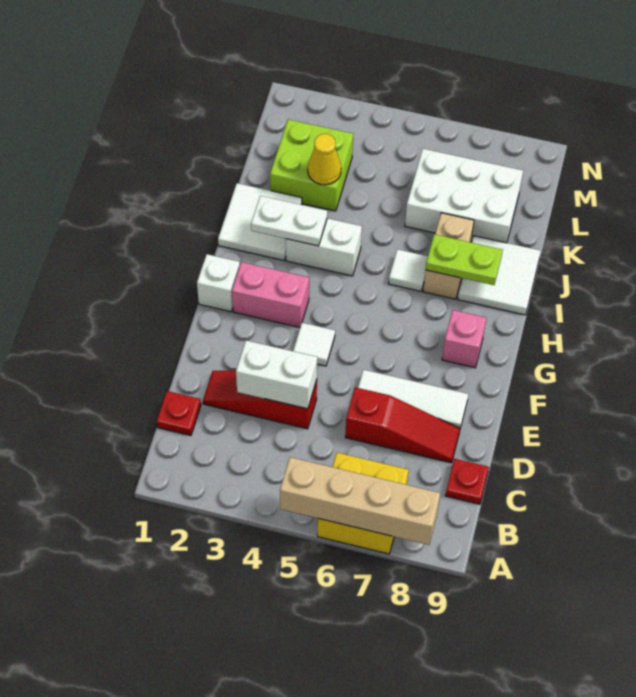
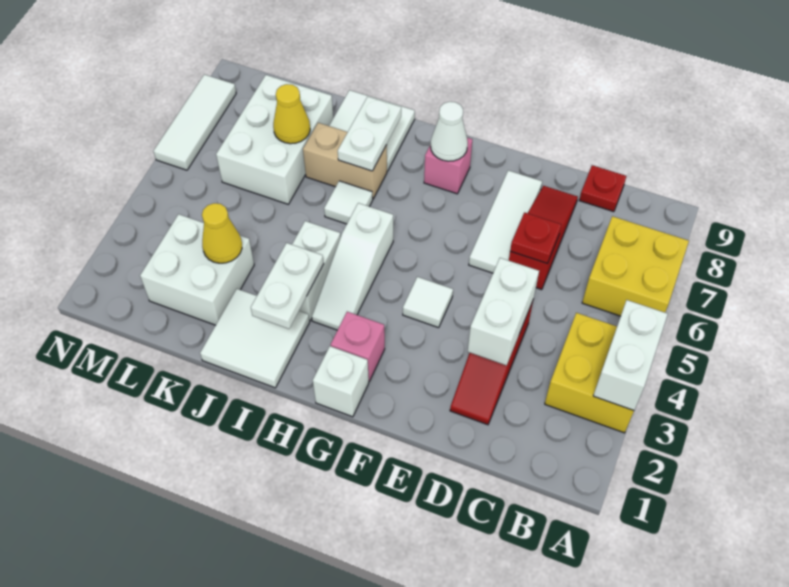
none -> yellow brick A3:B4 level 1
none -> white brick A3:A4 level 2
tan brick A5:A8 level 2 -> none
red plate C1 level 1 -> red plate D6 level 2
pink brick G2:G3 level 1 -> pink brick G2 level 1
none -> white cone G8 level 2
none -> white slope H3:H5 level 1 top 5
lime plate I7:I8 level 2 -> white plate I7:I8 level 2
lime brick K2:L3 level 1 -> white brick K2:L3 level 1
none -> yellow cone K7 level 2
none -> white tile N6:N8 level 1

